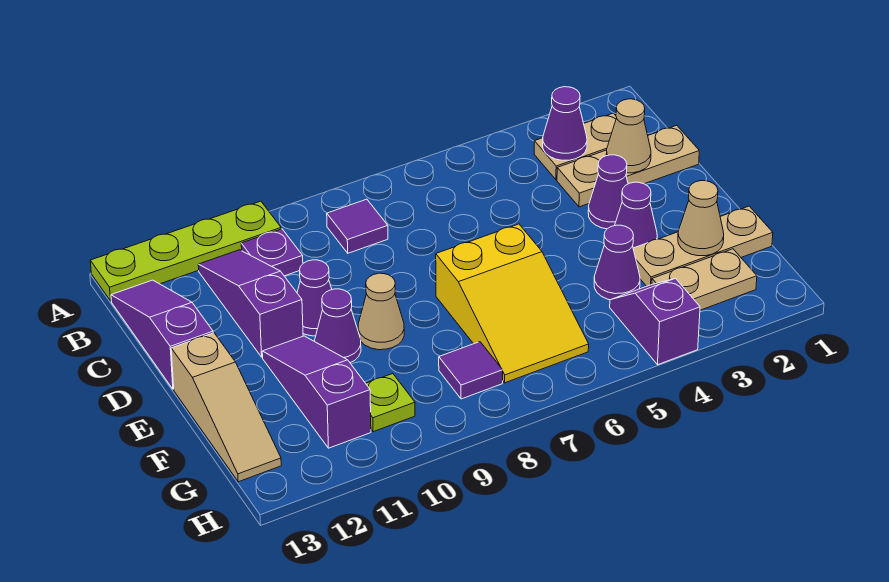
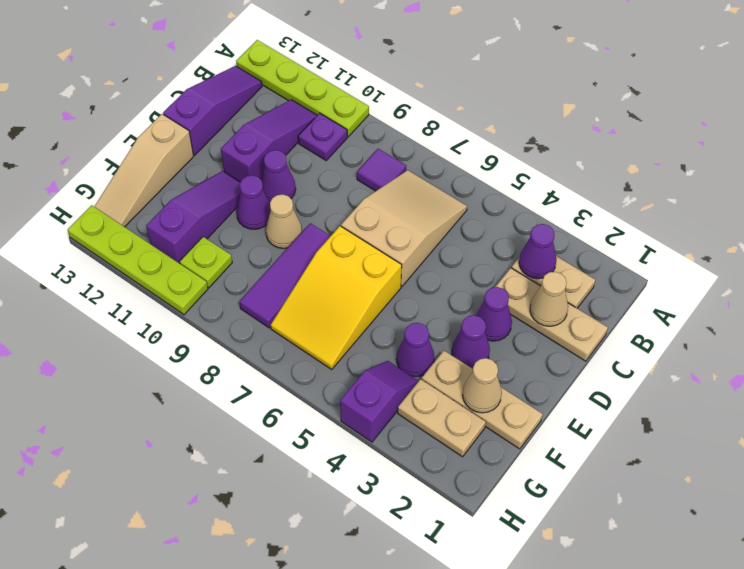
none -> tan slope B6:D7 level 1 top D
purple tile G8 level 1 -> purple tile E8:G8 level 1
none -> lime plate H10:H13 level 1

